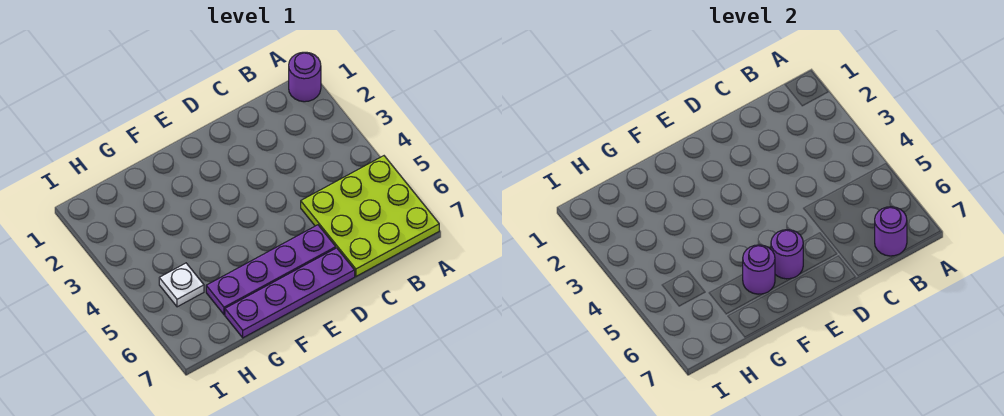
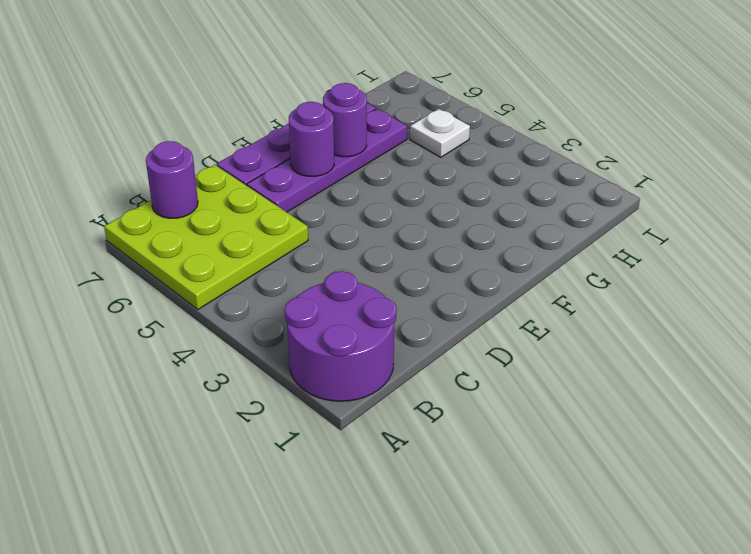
purple round brick A1 level 1 -> purple round brick A1:B2 level 1

